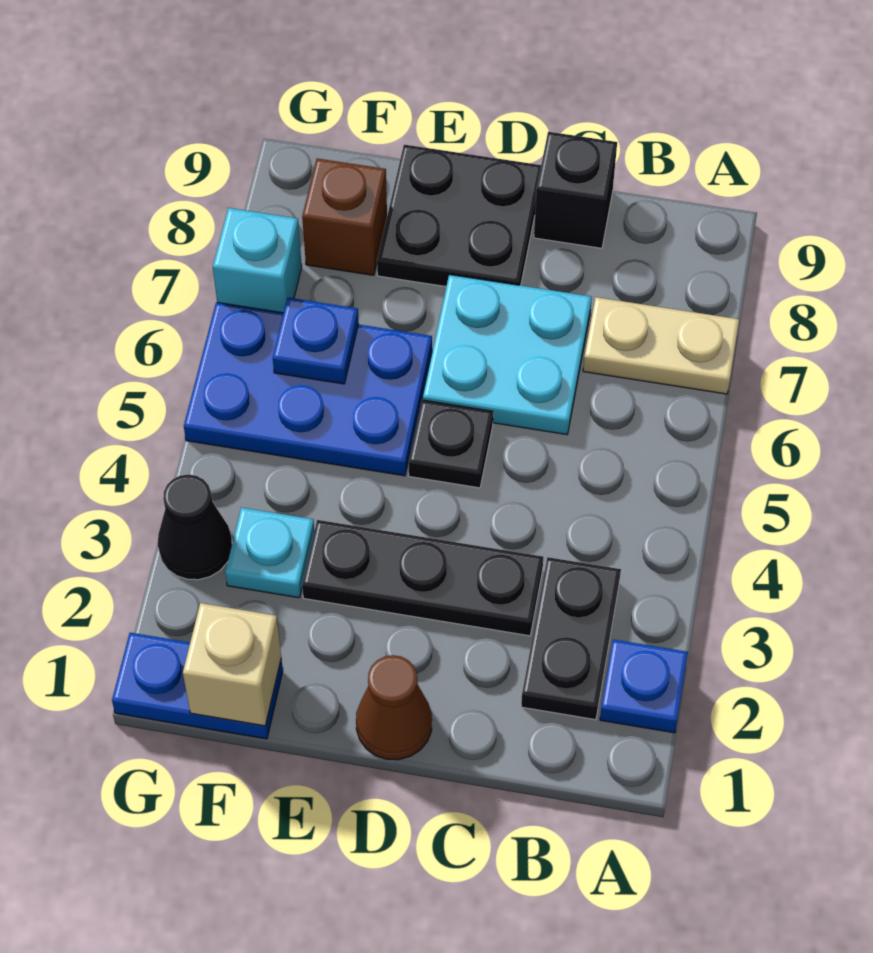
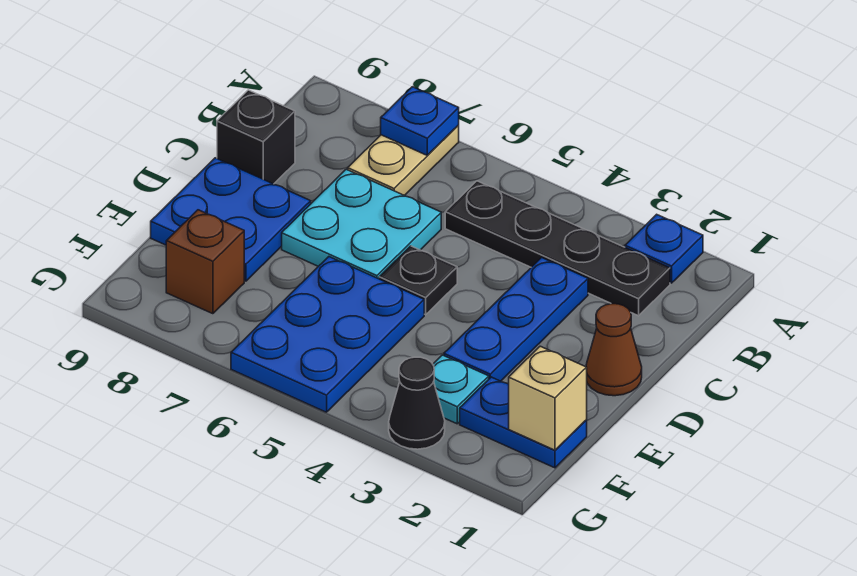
black plate B2:B3 level 1 -> black plate B2:B5 level 1
black plate C3:E3 level 1 -> blue plate C3:E3 level 1
black plate D8:E9 level 1 -> blue plate D8:E9 level 1
blue plate F1:G1 level 1 -> blue plate F1:F2 level 1
blue plate F6 level 2 -> blue plate A7 level 2
cyan brick G7 level 1 -> none

